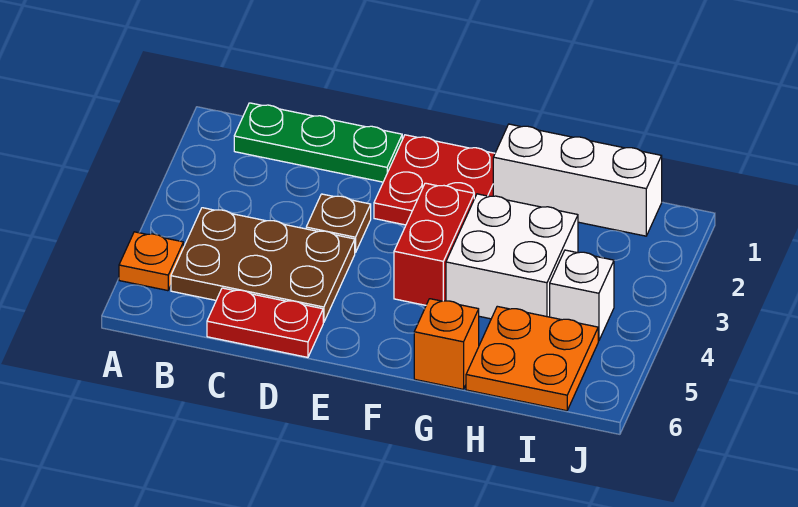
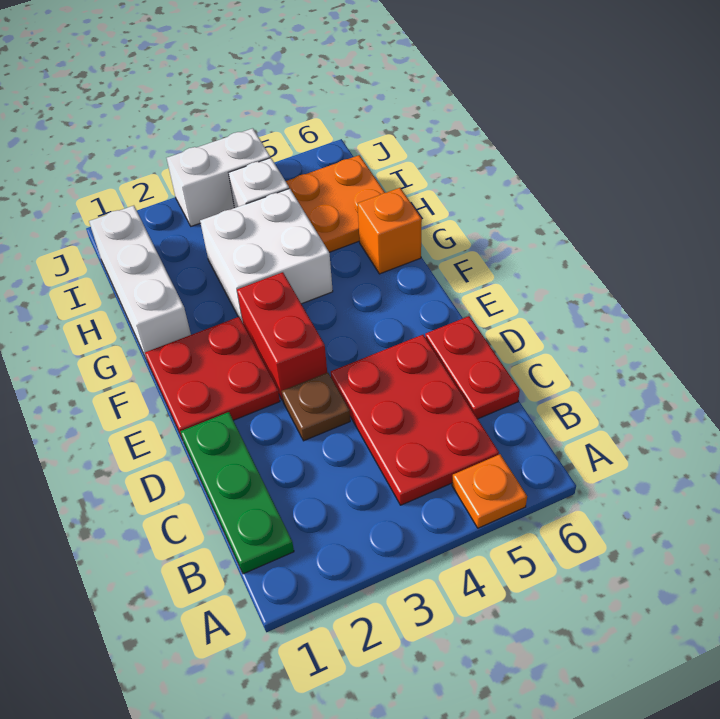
brown plate B4:D5 level 1 -> red plate B4:D5 level 1
red brick F3:F4 level 1 -> red brick E3:F3 level 1
none -> white brick J3:J4 level 1

